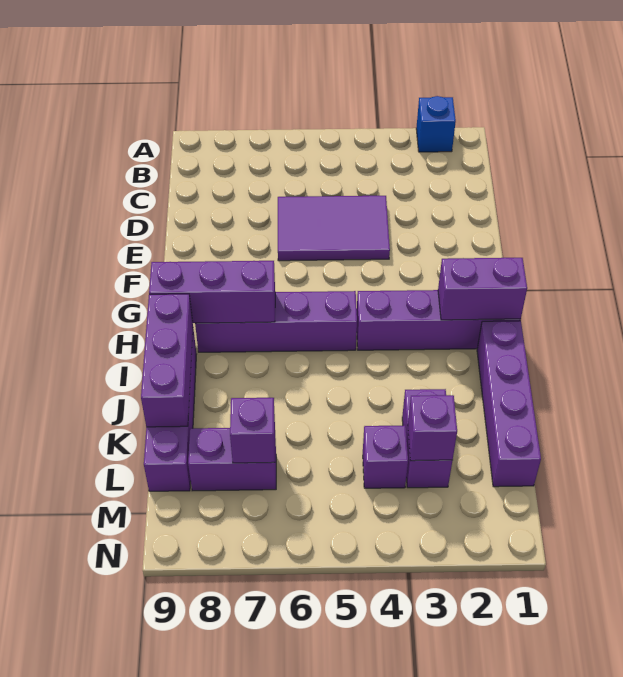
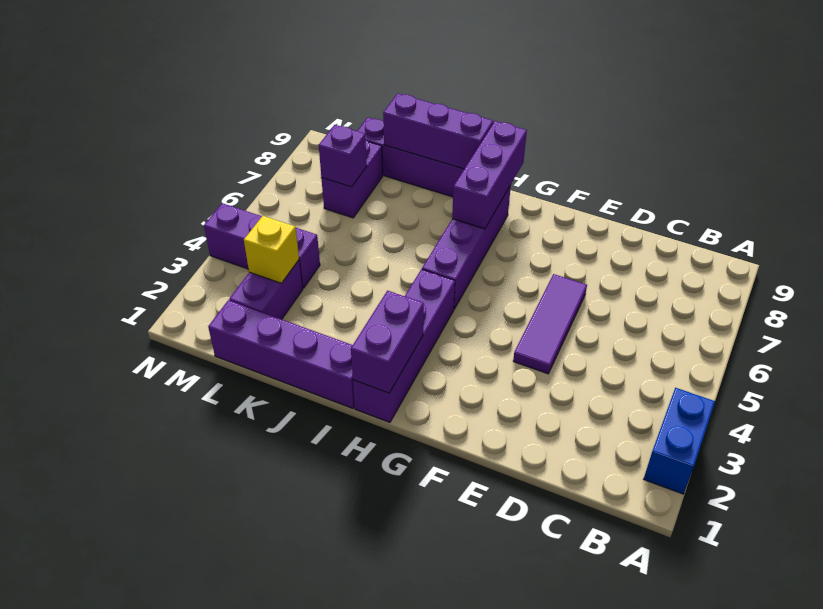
blue brick A2 level 1 -> blue brick A2:A3 level 1
purple tile D4:E6 level 1 -> purple tile E4:E6 level 1
purple brick K3:L3 level 1 -> purple brick L2:L3 level 1
purple brick L3 level 2 -> yellow brick L3 level 2
purple brick L4 level 1 -> purple brick L4:N4 level 1

